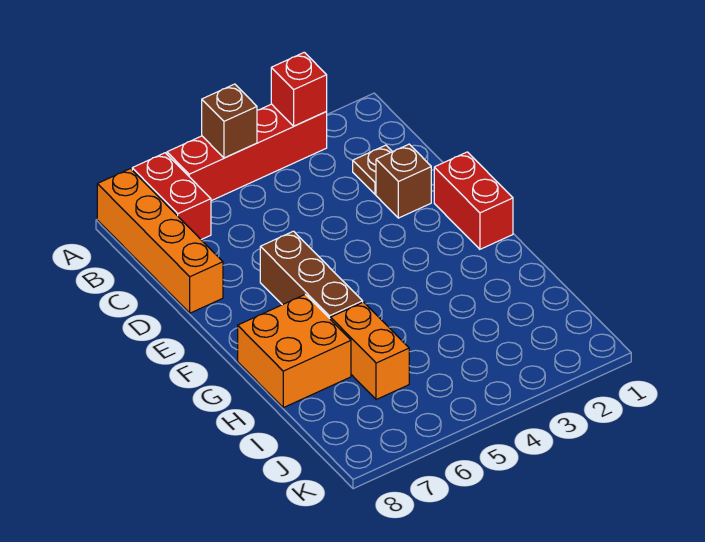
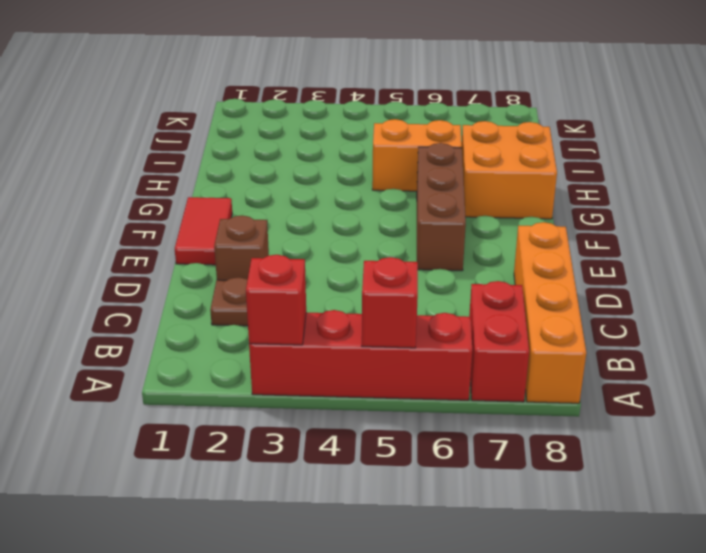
brown brick A5 level 2 -> red brick A5 level 2
red brick E1:F1 level 1 -> red tile E1:F1 level 1
orange brick H6:I6 level 1 -> orange brick H5:H6 level 1

